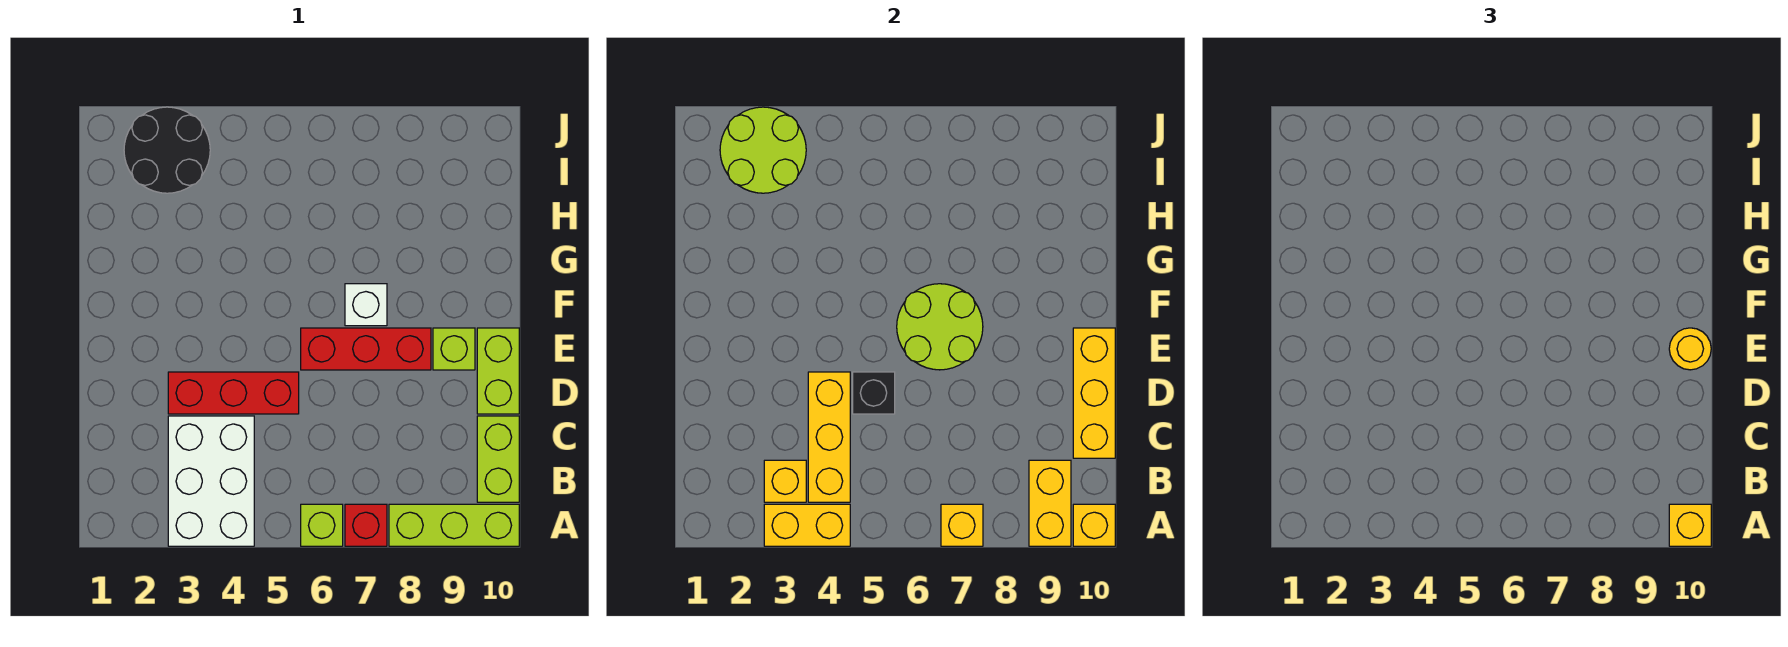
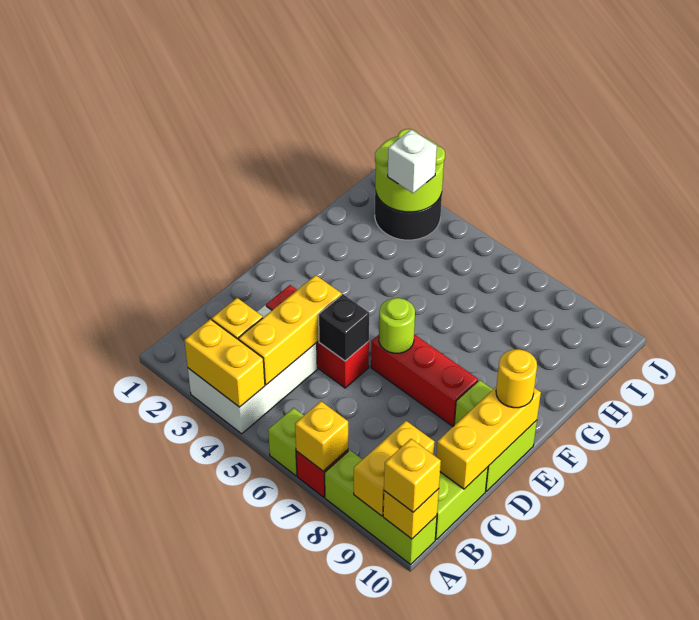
lime round brick E6:F7 level 2 -> lime round brick E6 level 2
white brick F7 level 1 -> white brick I3 level 3

